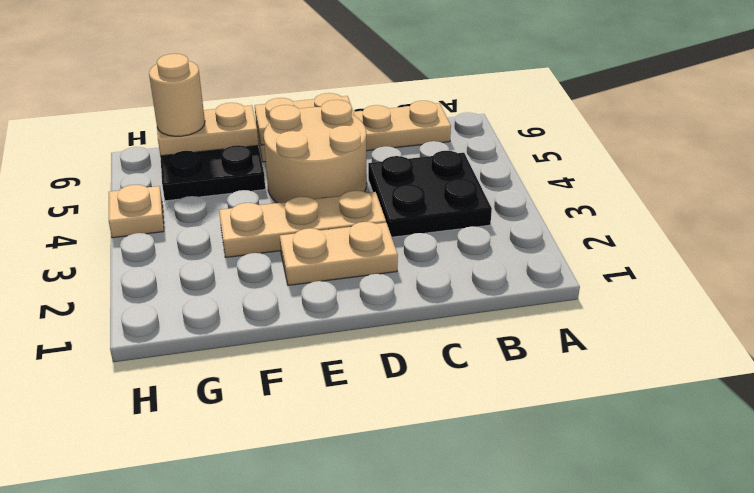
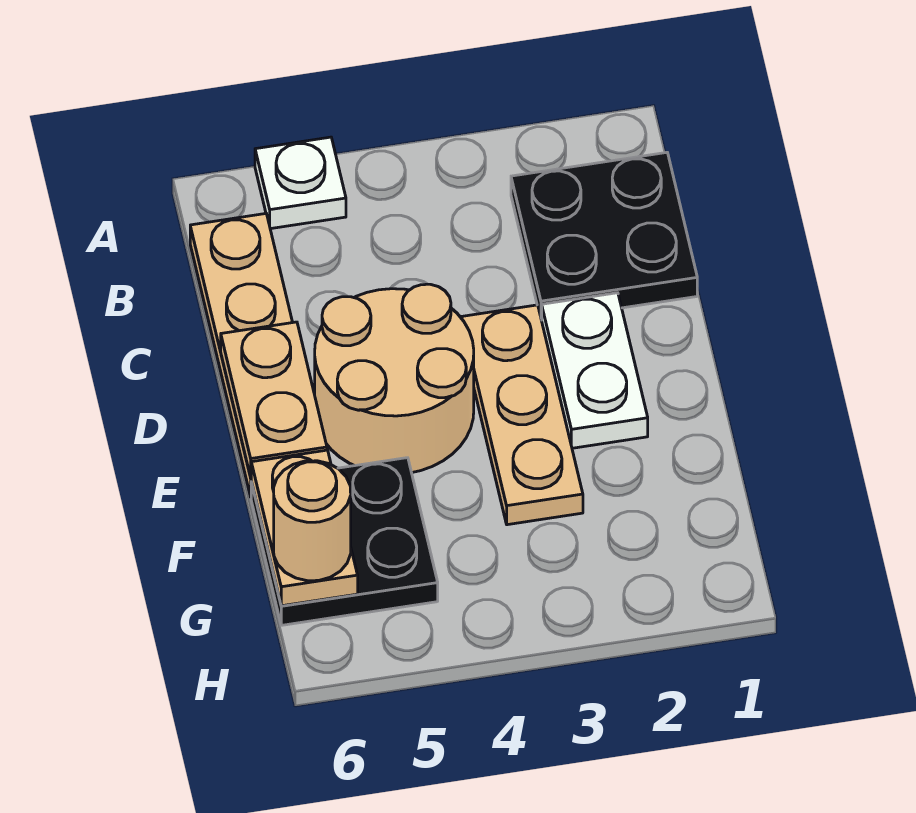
none -> white plate A5 level 1
black plate B3:C4 level 1 -> black plate B1:C2 level 1
tan plate D2:E2 level 1 -> white plate D2:E2 level 1
tan plate H4 level 1 -> none

